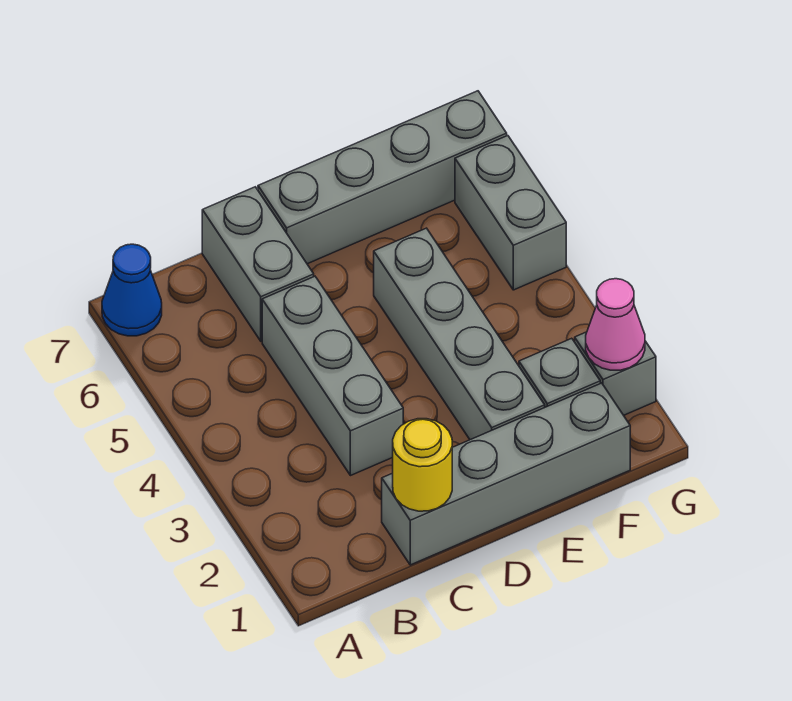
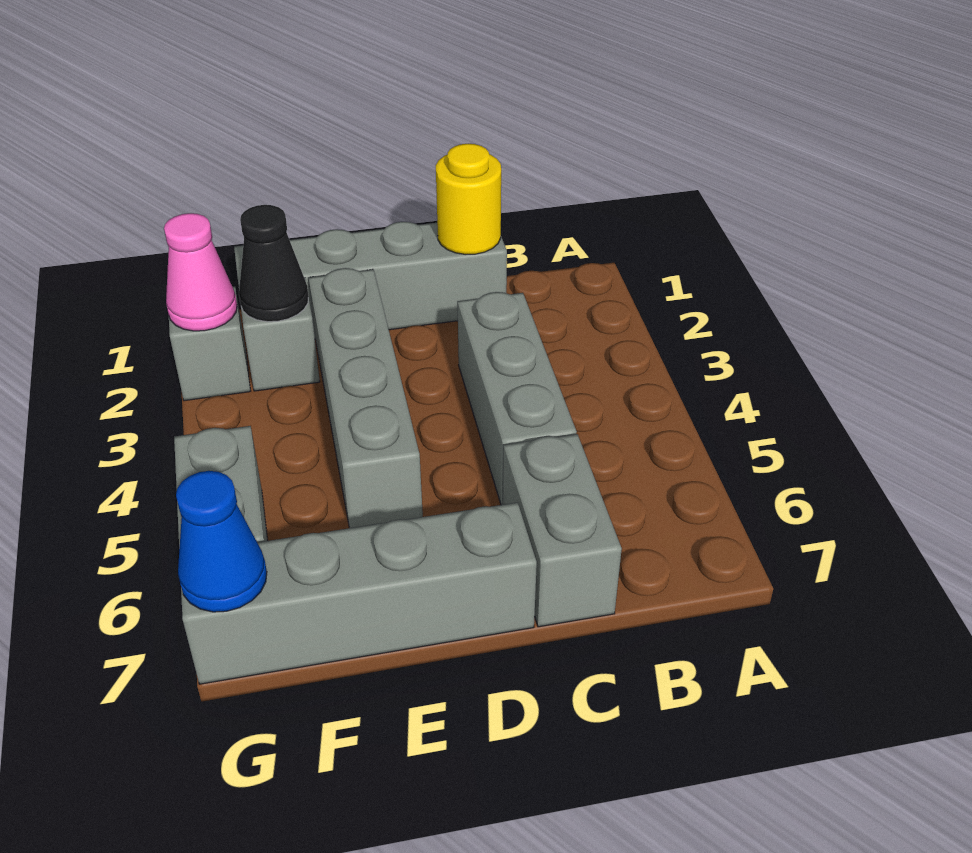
blue cone A7 level 1 -> blue cone G7 level 2
none -> black cone F2 level 2

